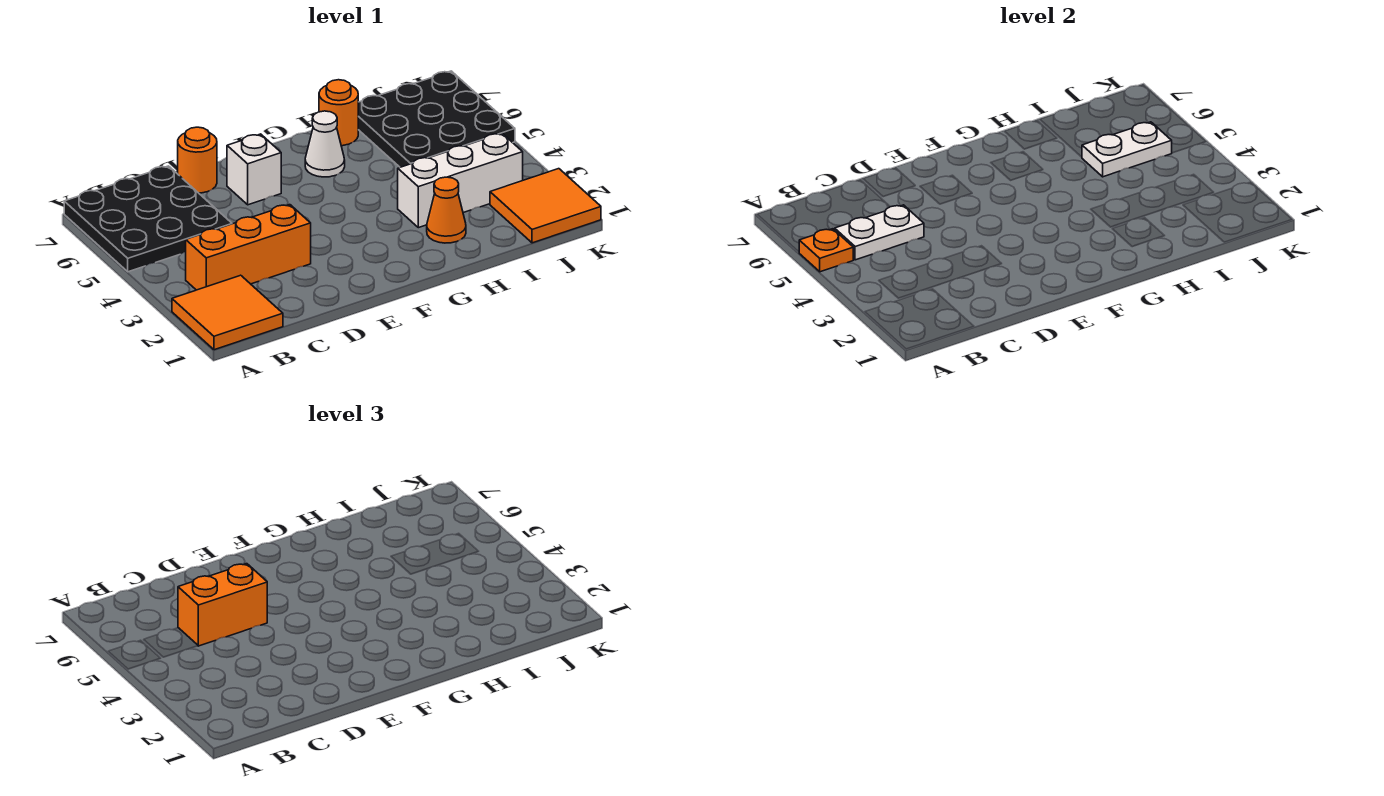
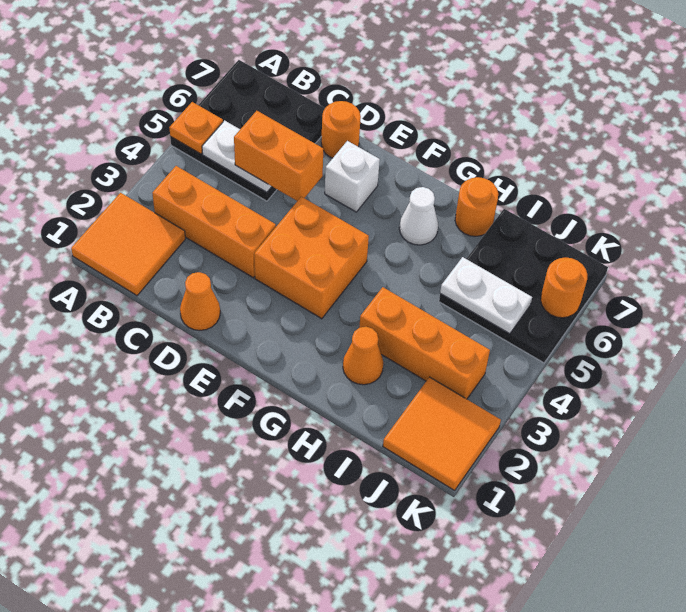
none -> orange cone D1 level 1
none -> orange brick E3:F4 level 1
white brick H3:J3 level 1 -> orange brick H3:J3 level 1
none -> orange round brick K6 level 2

